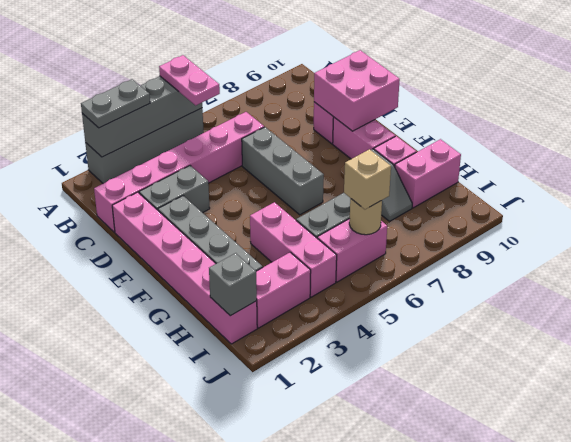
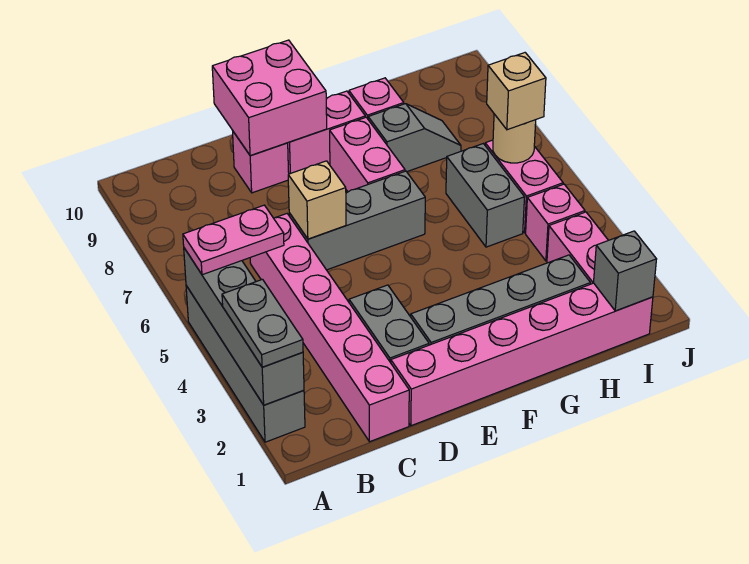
none -> tan brick D6 level 2
pink brick G4:I4 level 1 -> pink brick I4 level 1
pink brick H9:H10 level 1 -> pink brick F7:F8 level 1

